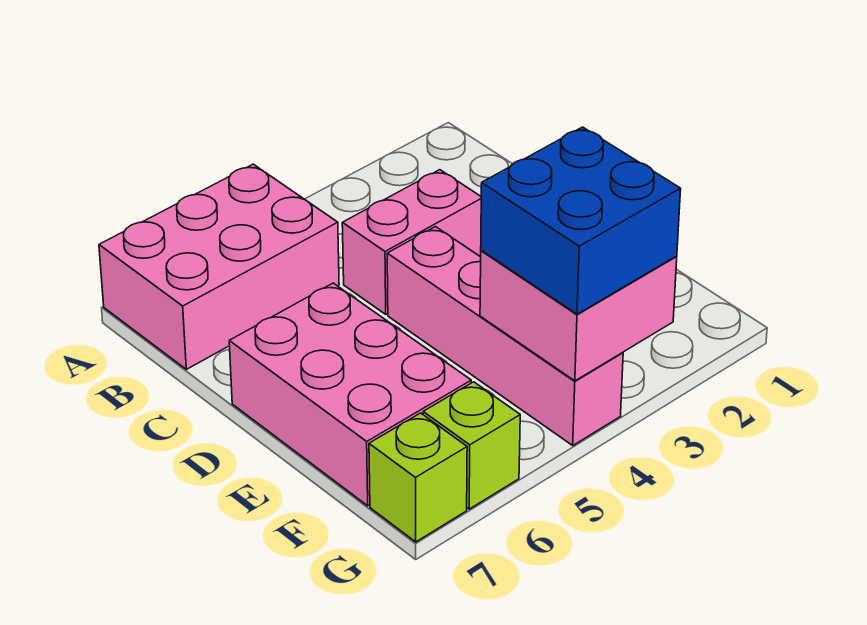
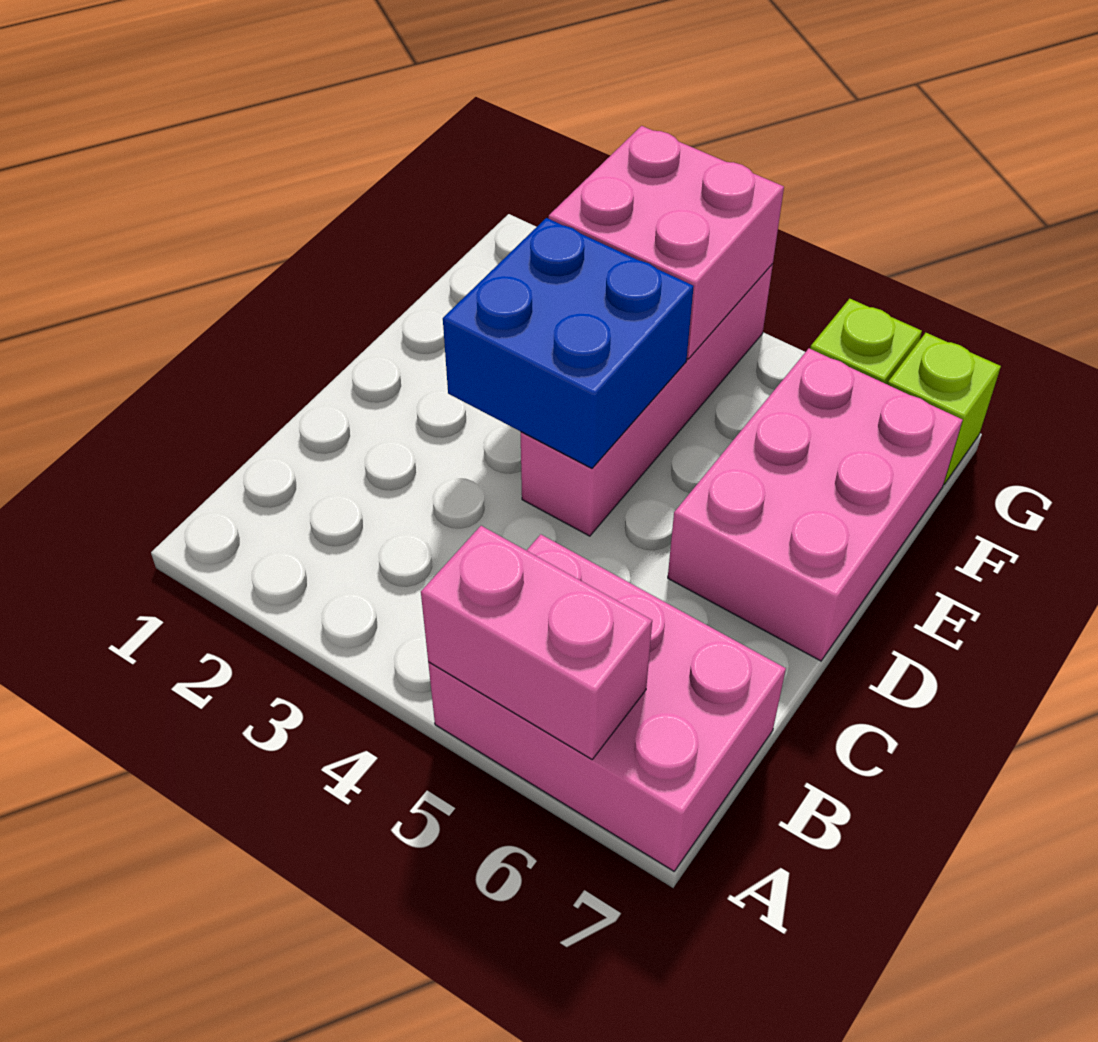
pink brick C3:C4 level 1 -> pink brick A5:A6 level 2
blue brick F3:G4 level 3 -> blue brick D3:E4 level 2

